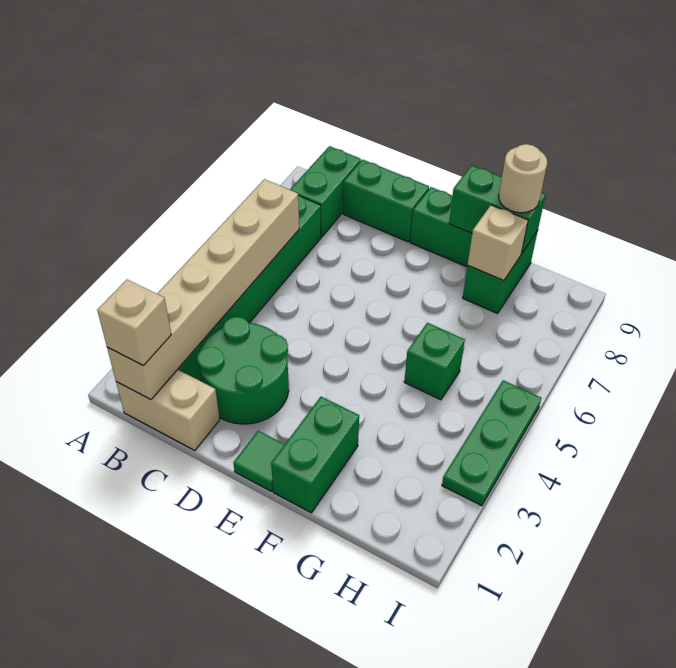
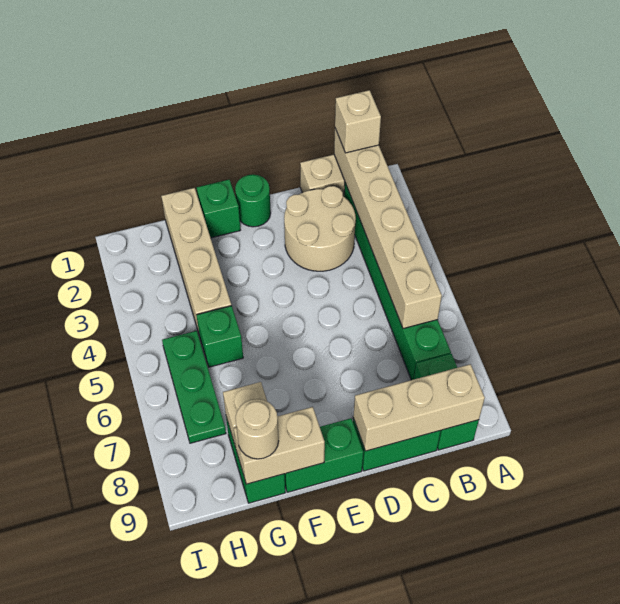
none -> tan brick B9:D9 level 2
green round brick C2:D3 level 1 -> tan round brick C2:D3 level 1
green tile E1 level 1 -> green round brick E1 level 1
green brick F1:F2 level 1 -> green brick F1 level 1
green brick F9:G9 level 2 -> tan brick F9:G9 level 2
none -> tan brick G1:G4 level 1
green plate I3:I5 level 1 -> green plate H5:H7 level 1

